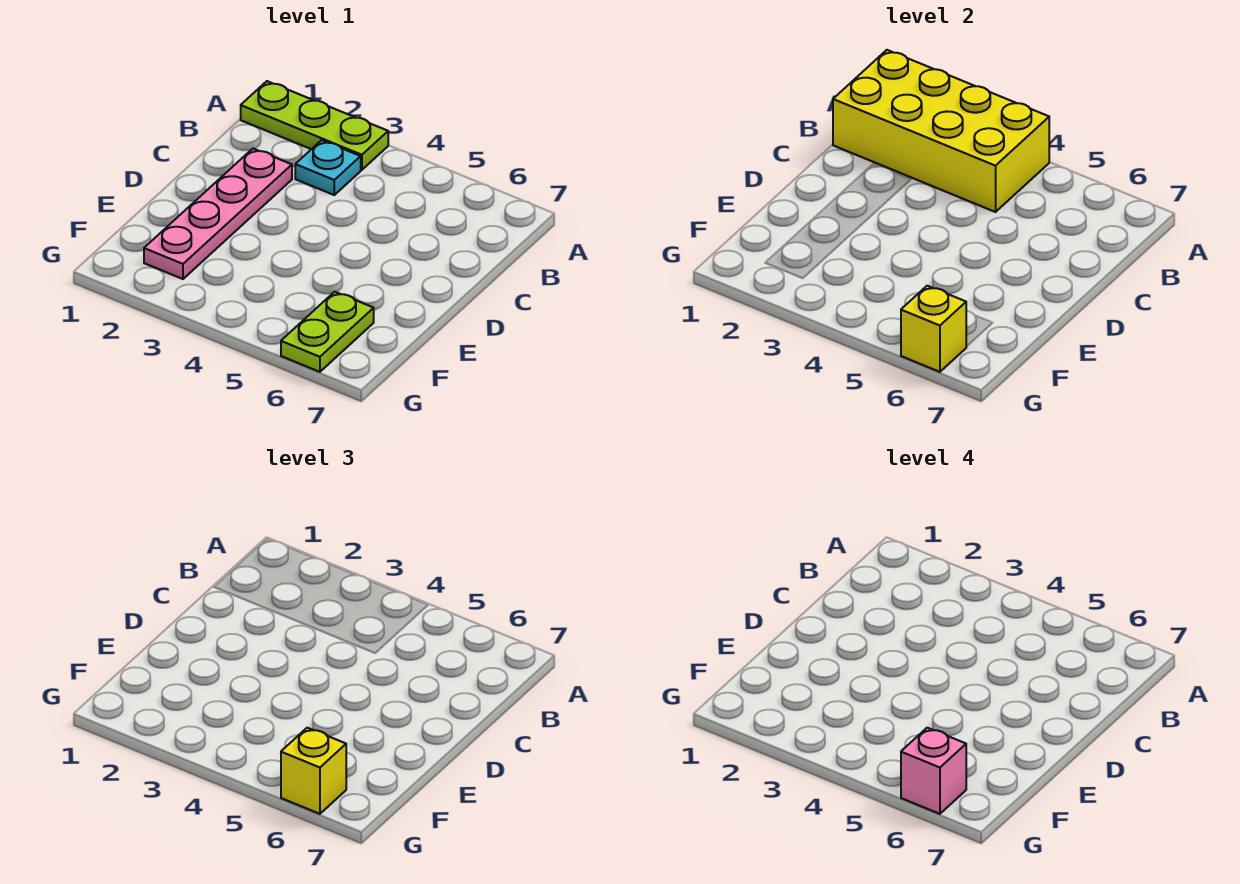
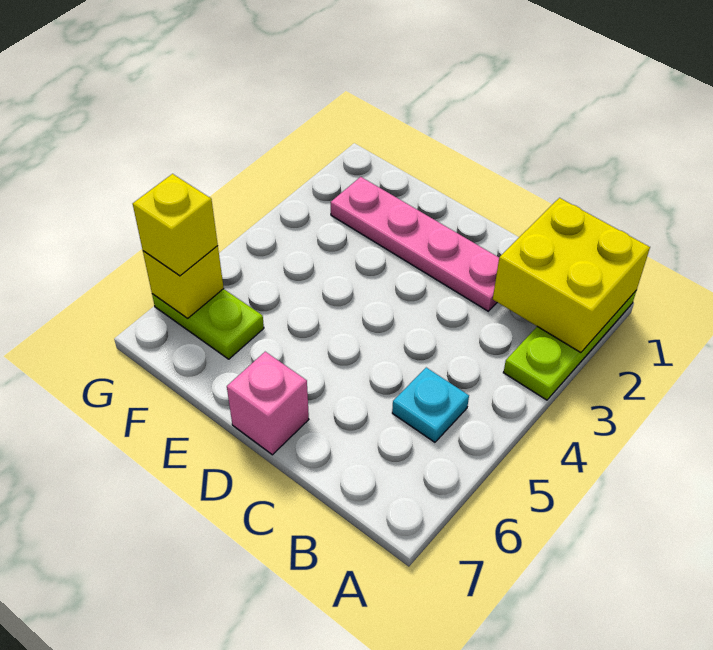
yellow brick A1:B4 level 2 -> yellow brick A1:B2 level 2
cyan plate B3 level 1 -> cyan plate B5 level 1
pink brick G6 level 4 -> pink brick D7 level 1

